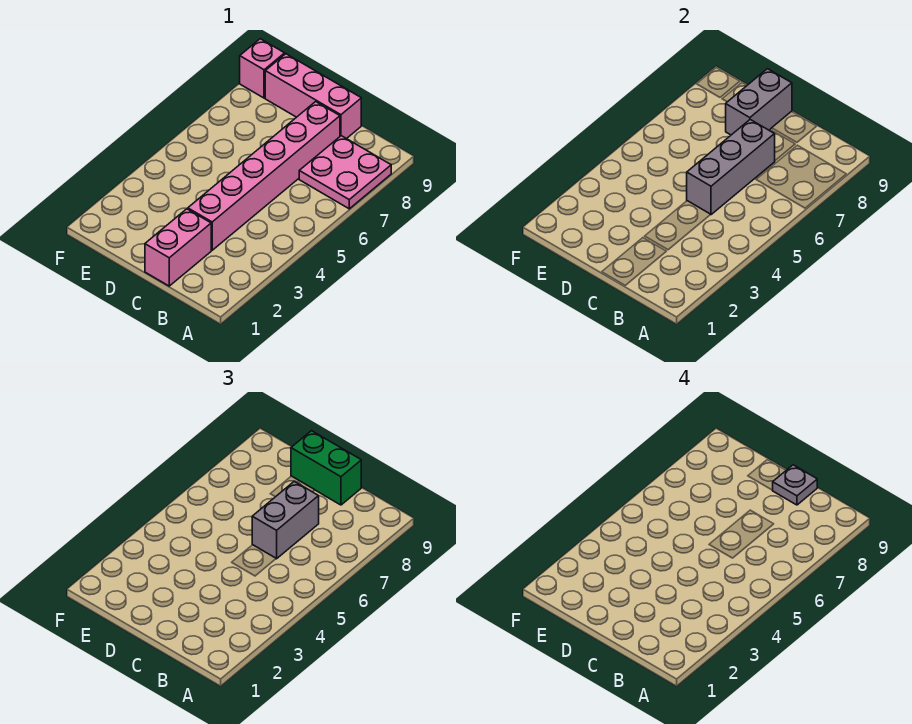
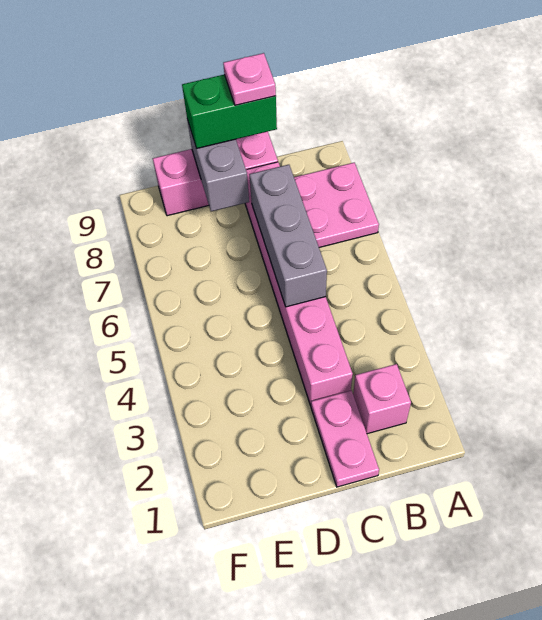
pink brick C1:C2 level 1 -> pink plate C1:C2 level 1
grey brick C6:C7 level 3 -> none
grey plate C9 level 4 -> pink plate C9 level 4
pink brick F9 level 1 -> pink brick B2 level 1

